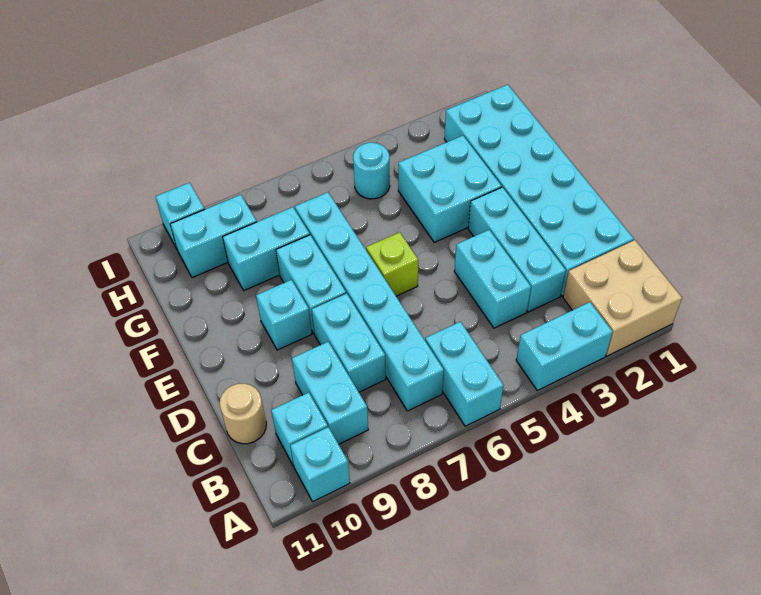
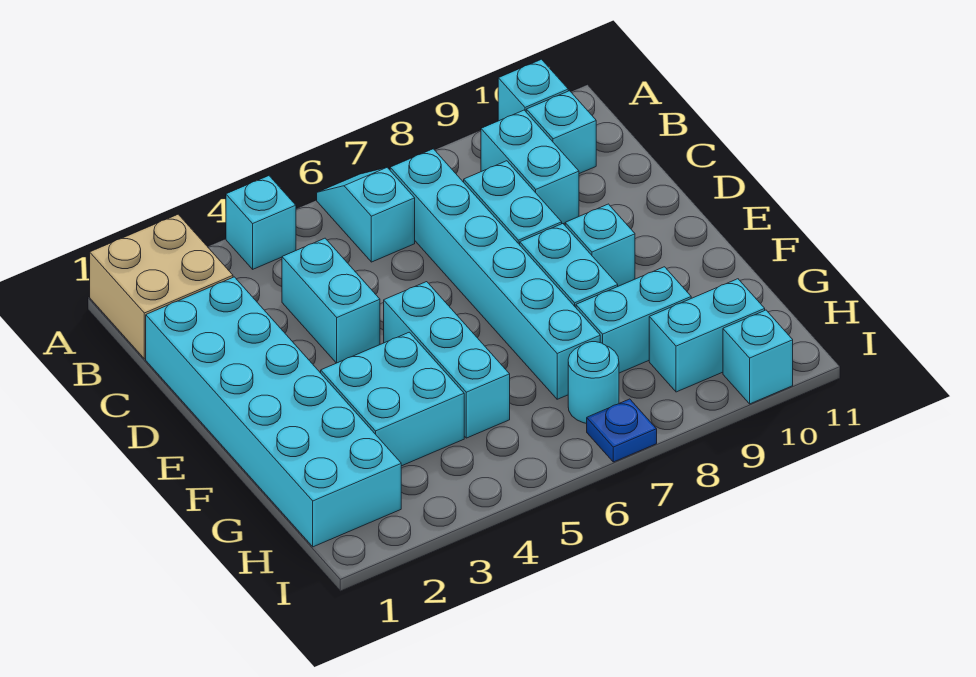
cyan brick A3:A4 level 1 -> cyan brick A4 level 1
cyan brick A6:B6 level 1 -> cyan slope A6:B6 level 1 top B
cyan brick C3:E3 level 1 -> cyan brick E5:G5 level 1
tan round brick C11 level 1 -> none
lime brick E6 level 1 -> none
cyan round brick H5 level 1 -> cyan round brick H7 level 1
none -> blue plate I7 level 1

